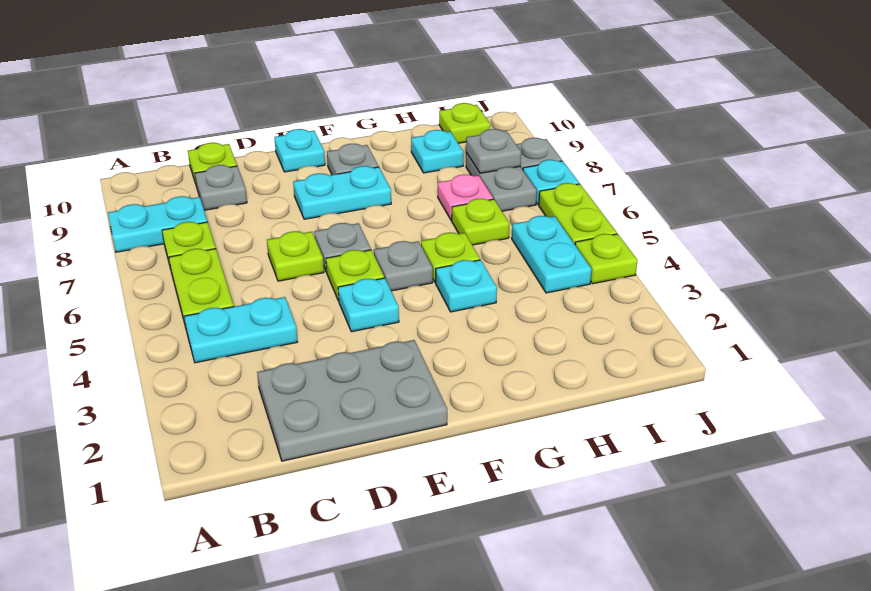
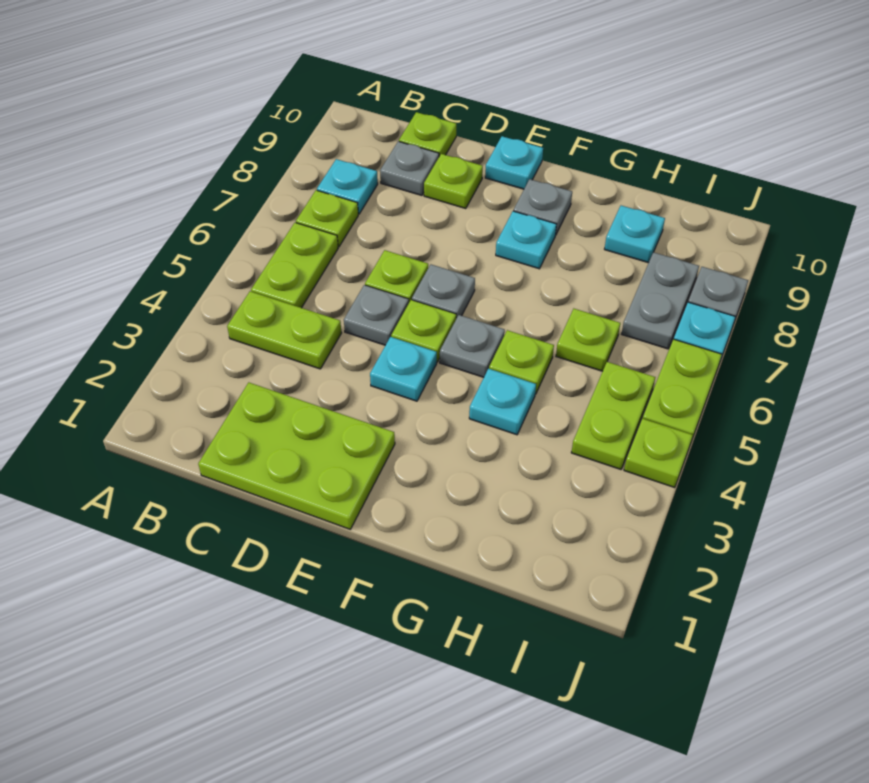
cyan plate A8:B8 level 1 -> cyan plate B8 level 1
cyan plate B4:C4 level 1 -> lime plate B4:C4 level 1
grey plate C1:E2 level 1 -> lime plate C1:E2 level 1
cyan plate E8:F8 level 1 -> cyan plate F8 level 1
pink plate H7 level 1 -> none
cyan plate I4:I5 level 1 -> lime plate I4:I5 level 1
grey plate I8 level 2 -> grey plate D5 level 1
lime plate I10 level 1 -> lime plate D9 level 1

